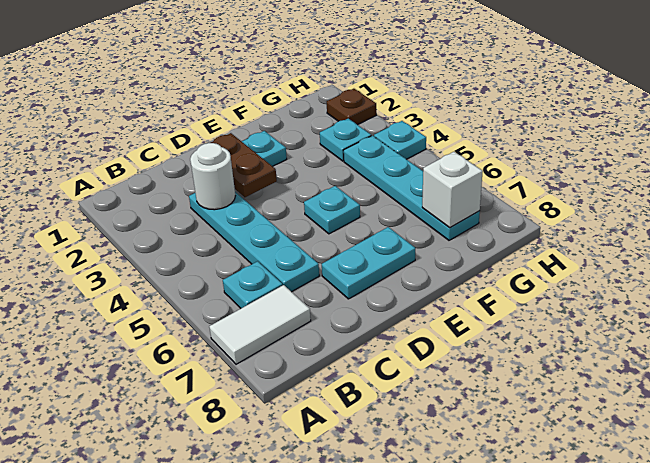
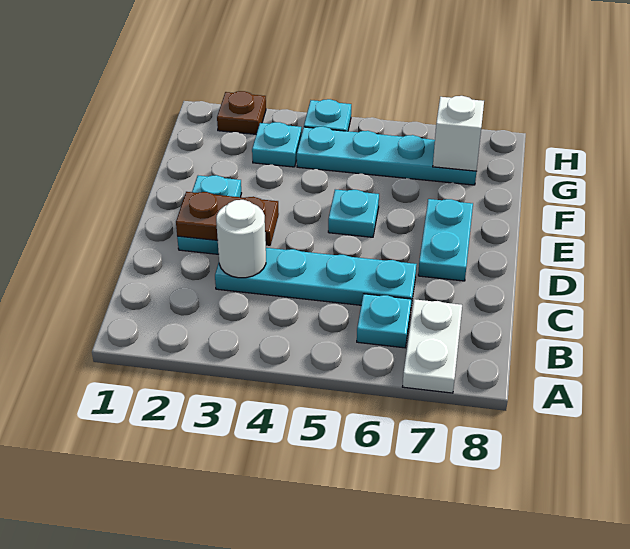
white tile A7:B7 level 1 -> white plate A7:B7 level 1

